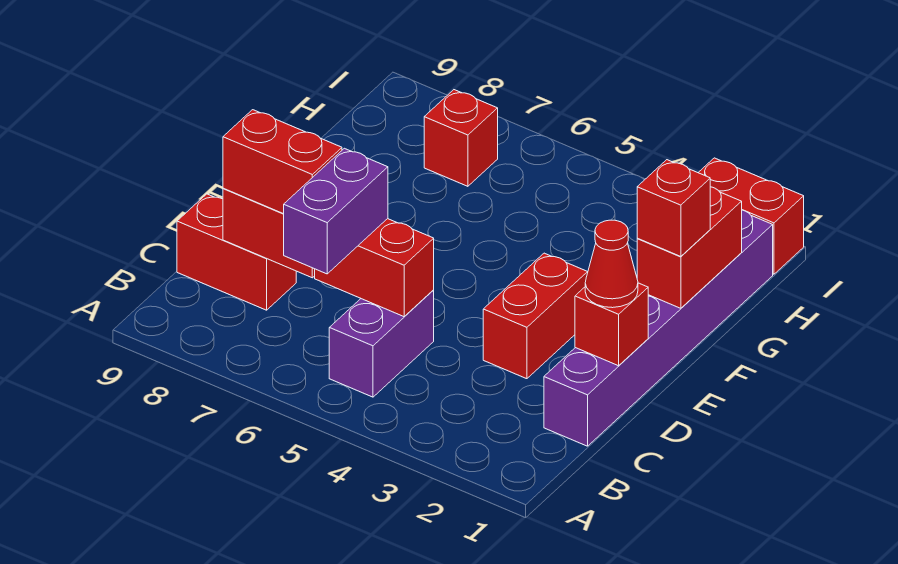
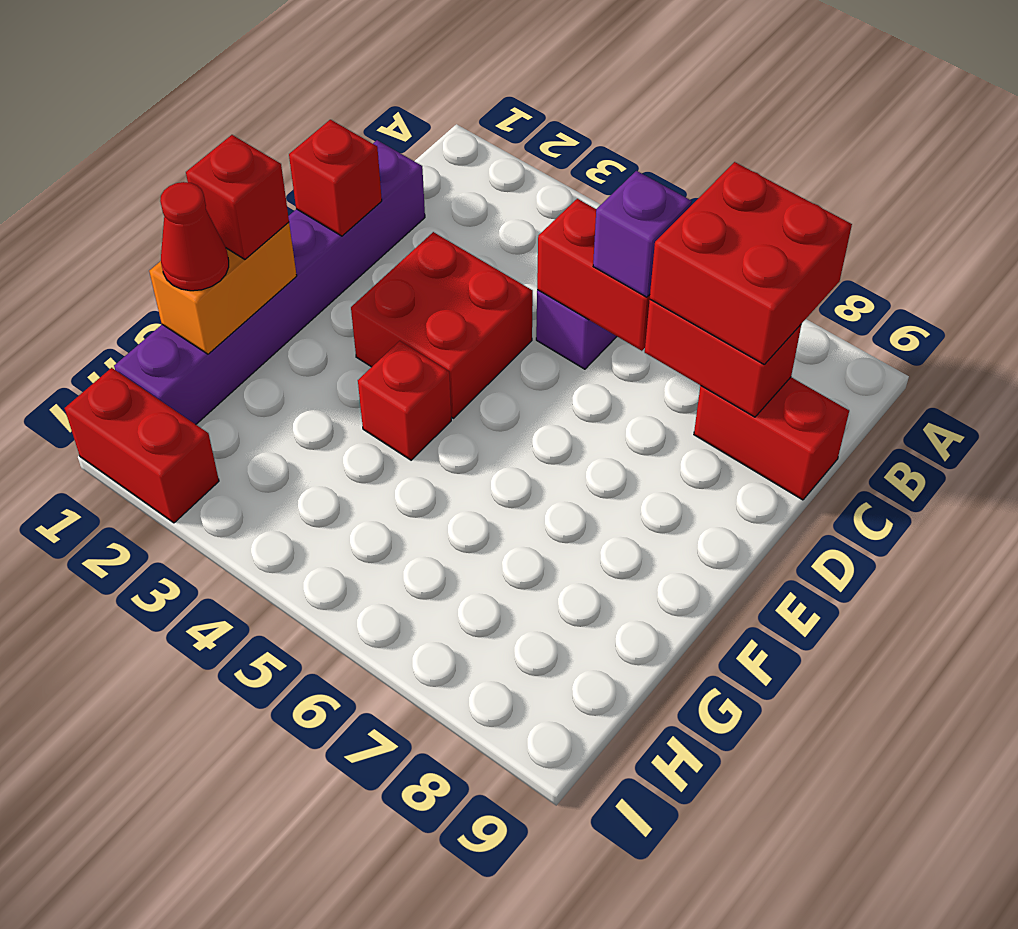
purple brick B6:C6 level 3 -> purple brick C6 level 3
red brick C7:C8 level 3 -> red brick B7:C8 level 3
red cone D1 level 3 -> red cone G1 level 3
red brick D3:E3 level 1 -> red brick D3:E4 level 1
red brick F1:G1 level 2 -> orange brick F1:G1 level 2
red brick H7 level 1 -> red brick F4 level 1

